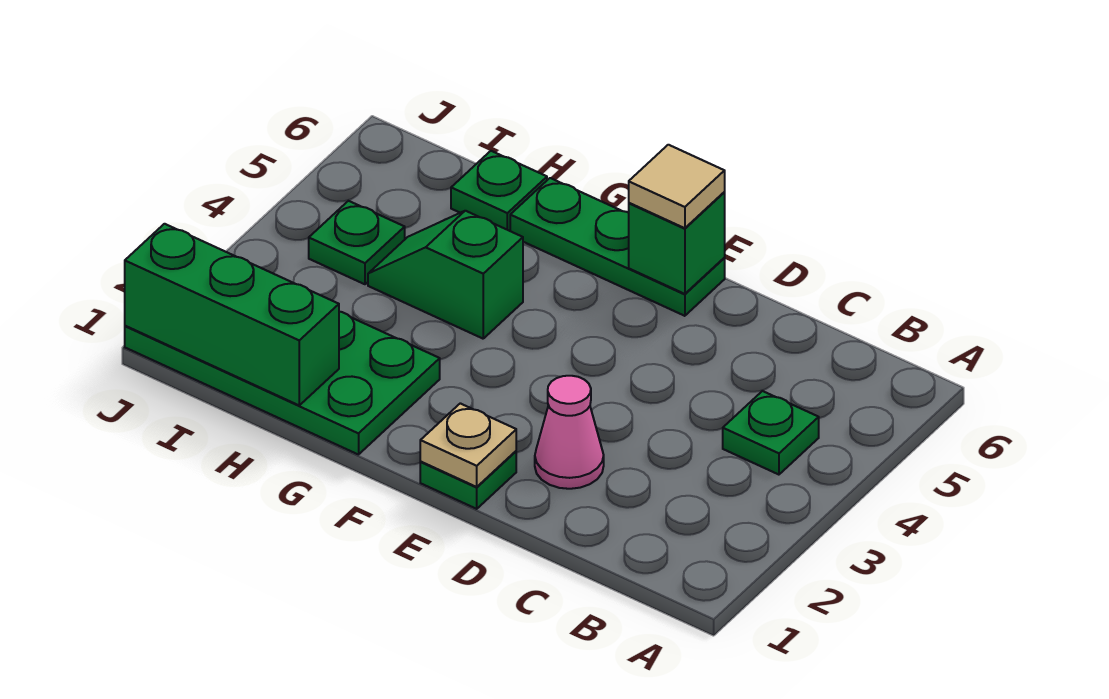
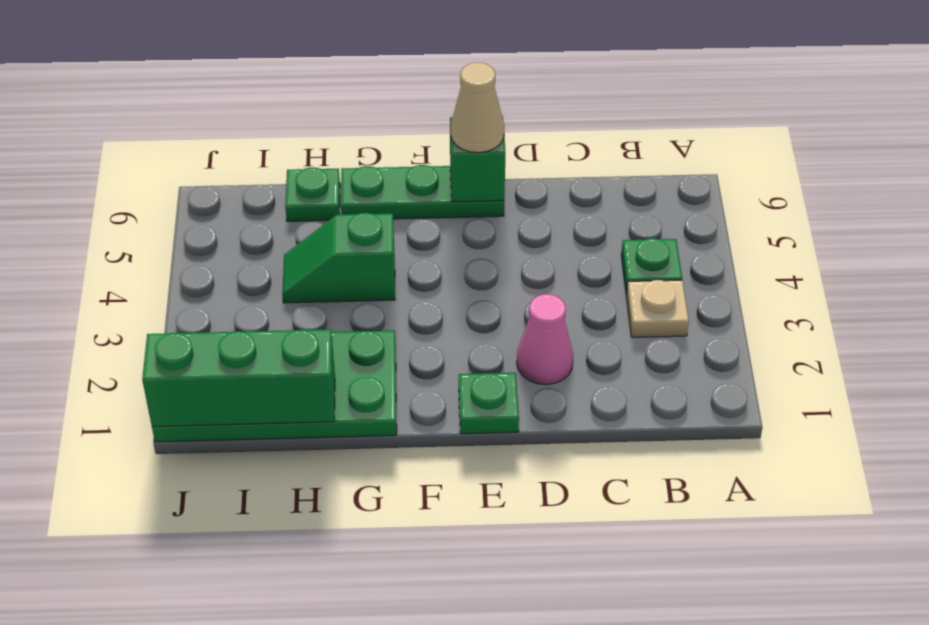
tan plate E1 level 2 -> tan plate B3 level 1
tan tile E6 level 3 -> tan cone E6 level 3
green plate I4 level 1 -> none

